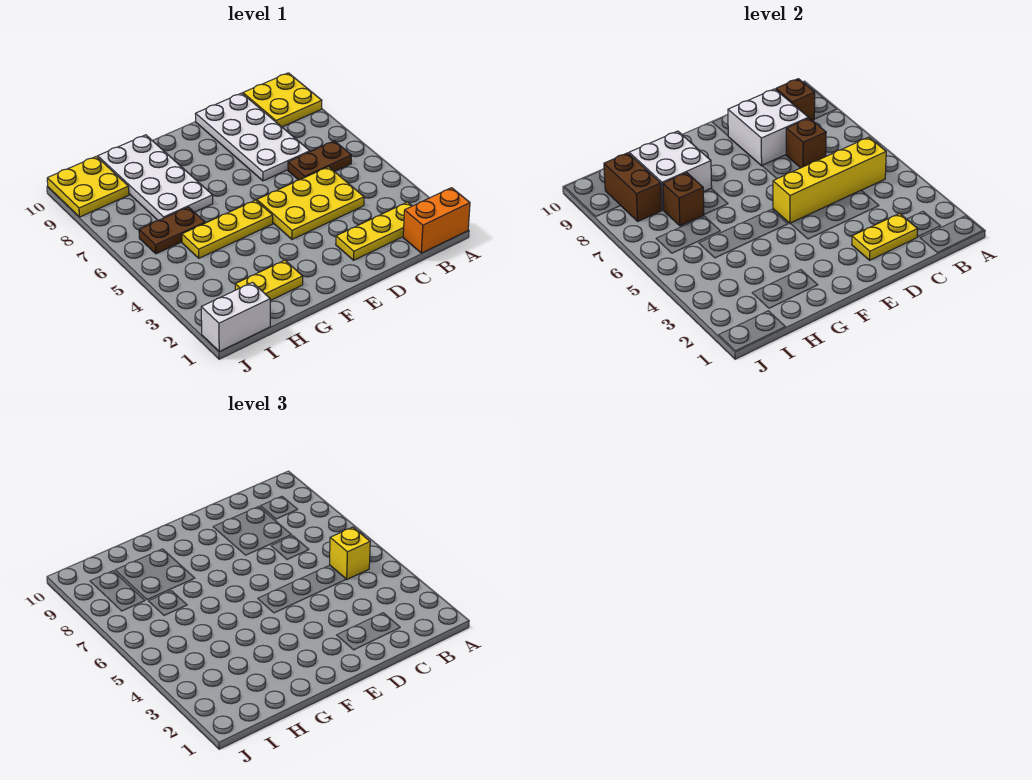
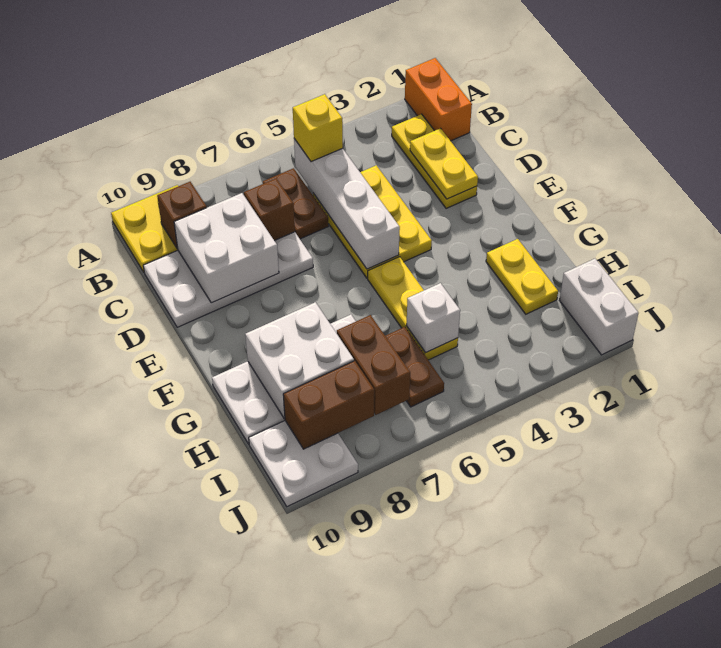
yellow brick B5:E5 level 2 -> white brick B5:E5 level 2
none -> white brick H5 level 2
brown brick H7 level 2 -> brown brick H7:I7 level 2
yellow plate I9:J10 level 1 -> white plate I9:J10 level 1

